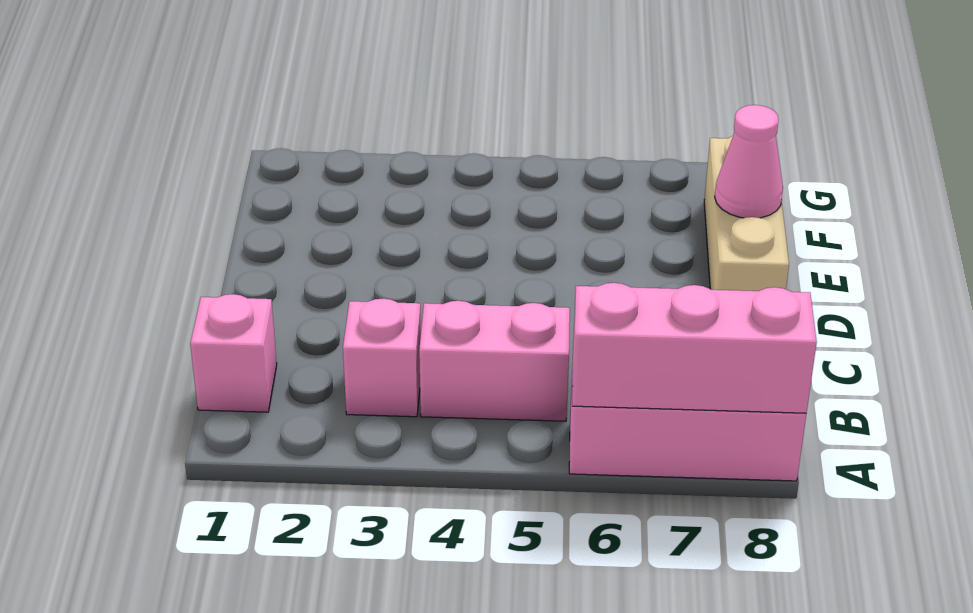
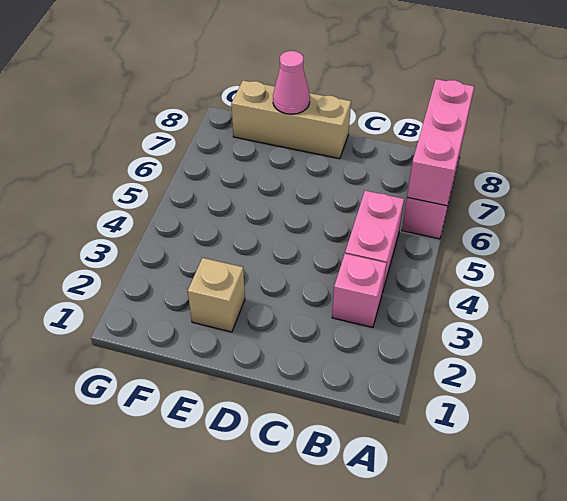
pink brick B1 level 1 -> none
none -> tan brick E2 level 1

